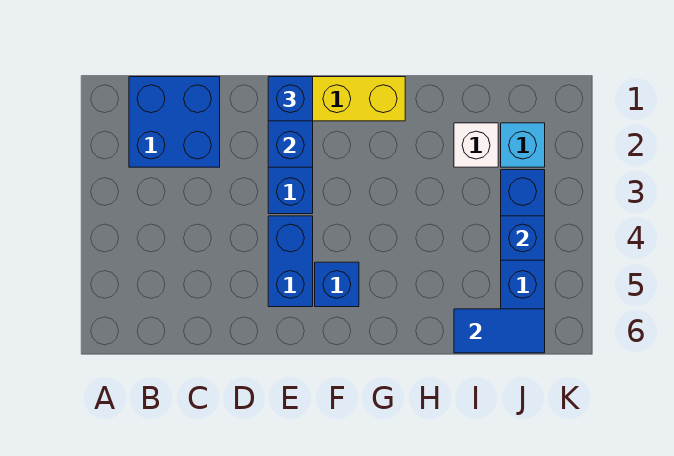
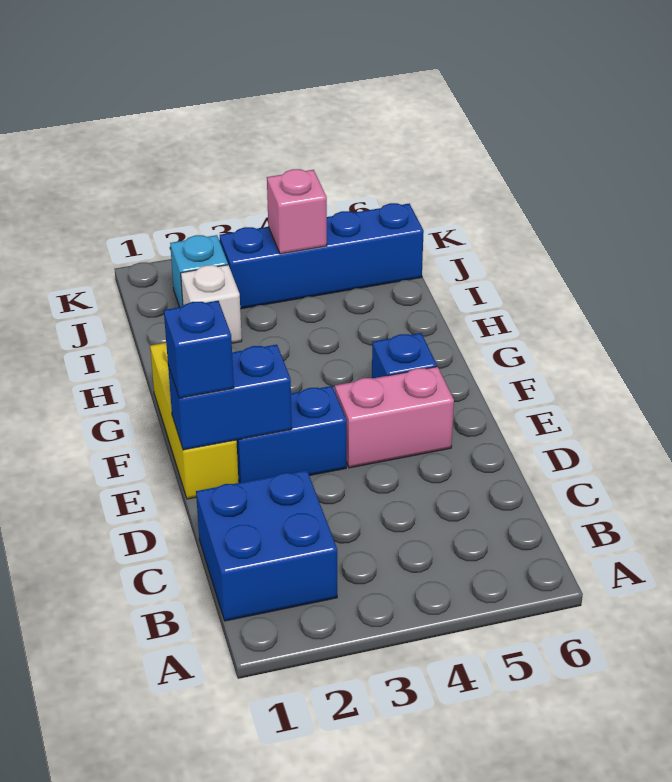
blue brick E4:E5 level 1 -> pink brick E4:E5 level 1
blue tile I6:J6 level 2 -> none
blue brick J4 level 2 -> pink brick J4 level 2

